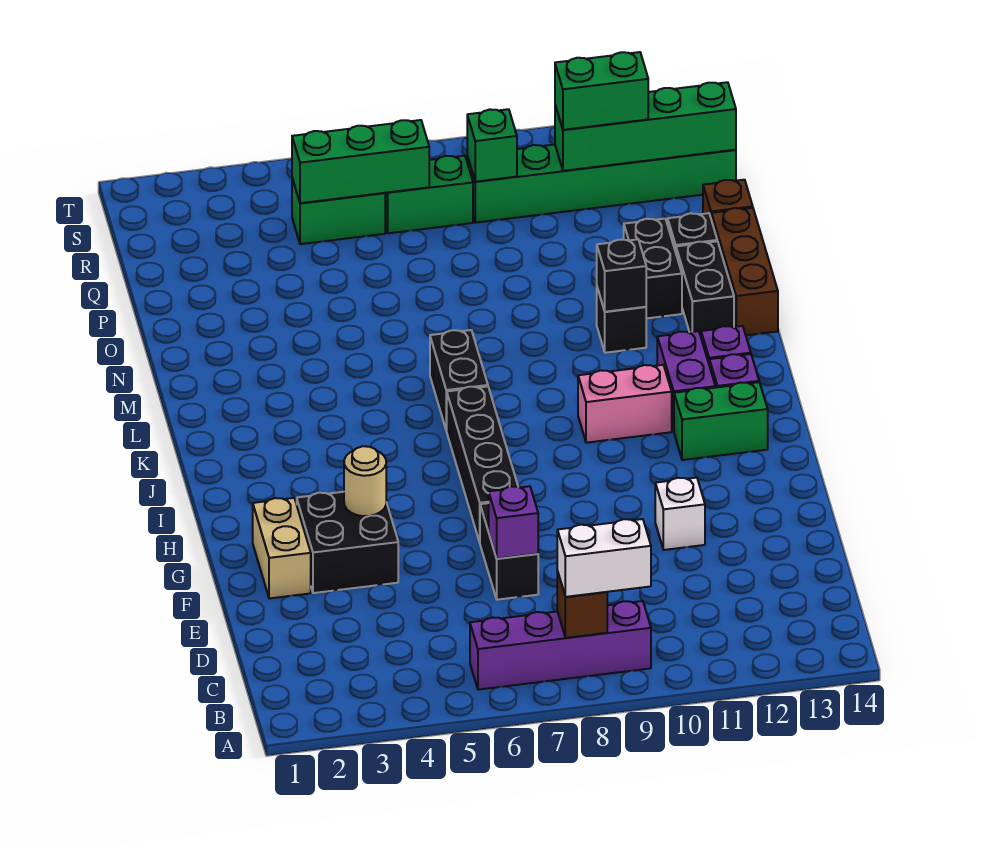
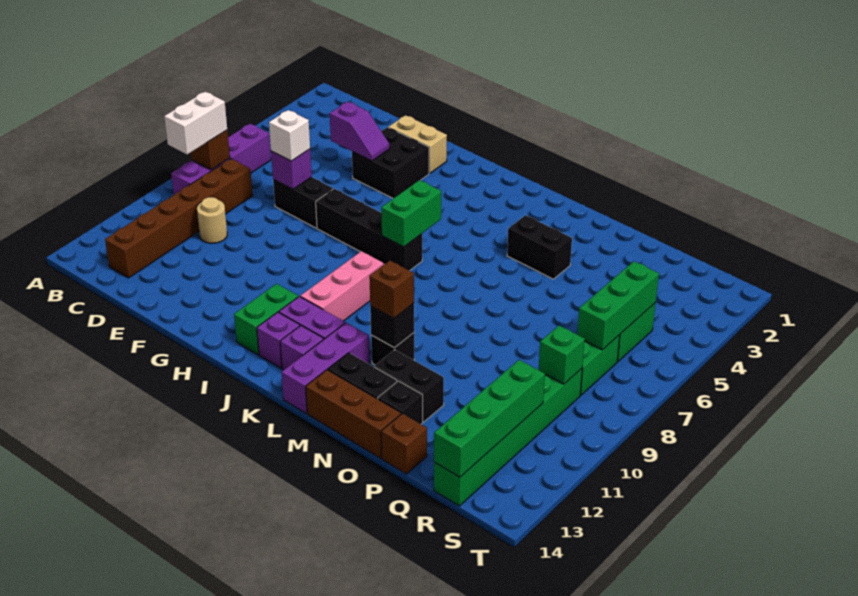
none -> brown brick C8:C13 level 1
none -> purple slope E4:F4 level 2 top E
white brick F11 level 1 -> white brick E7 level 3
tan round brick G4 level 2 -> tan round brick D10 level 1
pink brick J10:J11 level 1 -> pink brick J9:J11 level 1
black brick K7:L7 level 1 -> black brick M4:N4 level 1
none -> purple brick L12:L14 level 1
none -> brown brick M11 level 3
green brick R11:R12 level 3 -> green brick J6:J7 level 2

